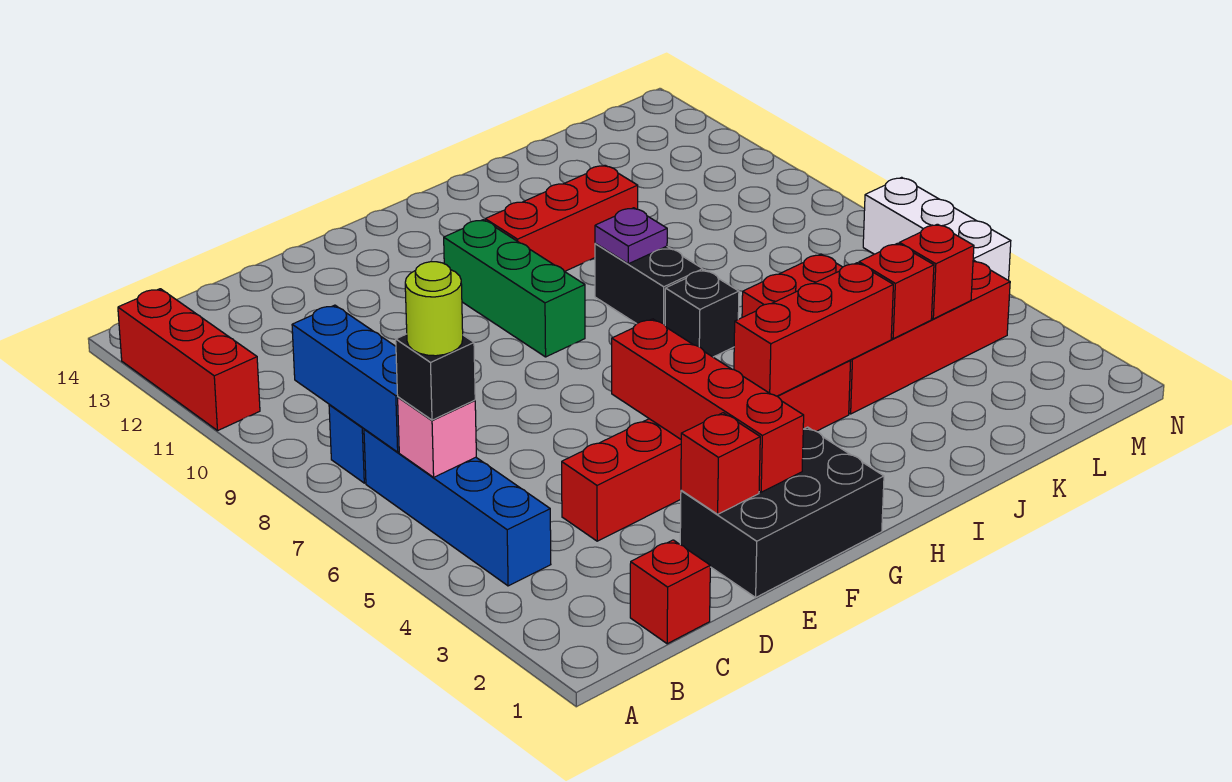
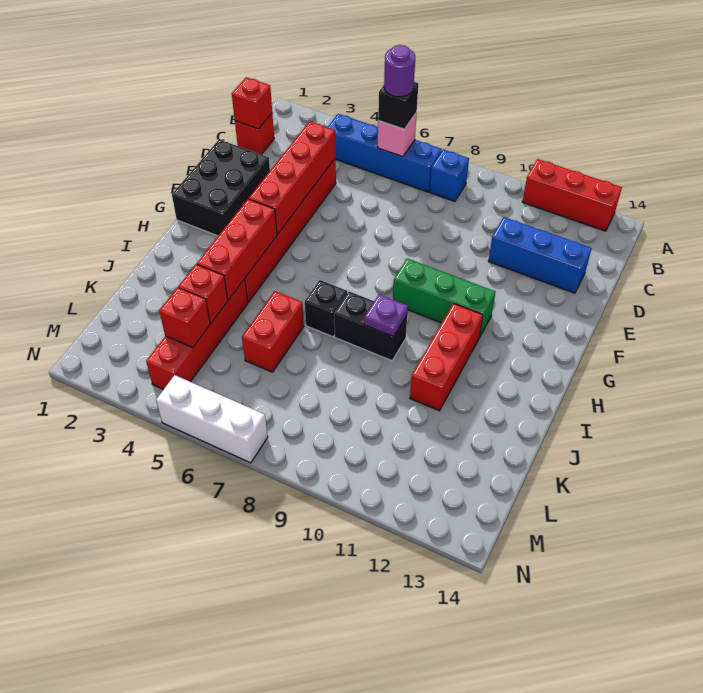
lime round brick B6 level 4 -> purple round brick B6 level 4
blue brick B7:B9 level 2 -> blue brick D11:D13 level 1
red brick E2 level 2 -> red brick C1 level 2
red brick F2:F5 level 2 -> red brick D4:G4 level 2

